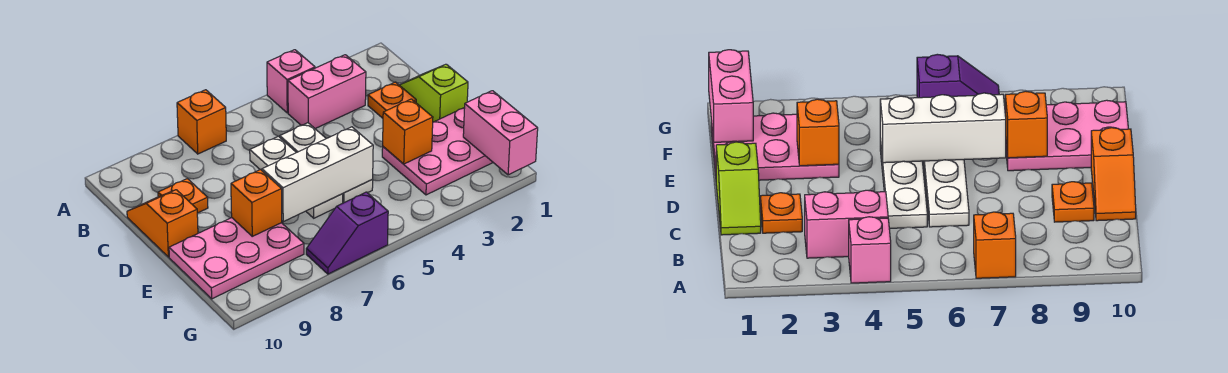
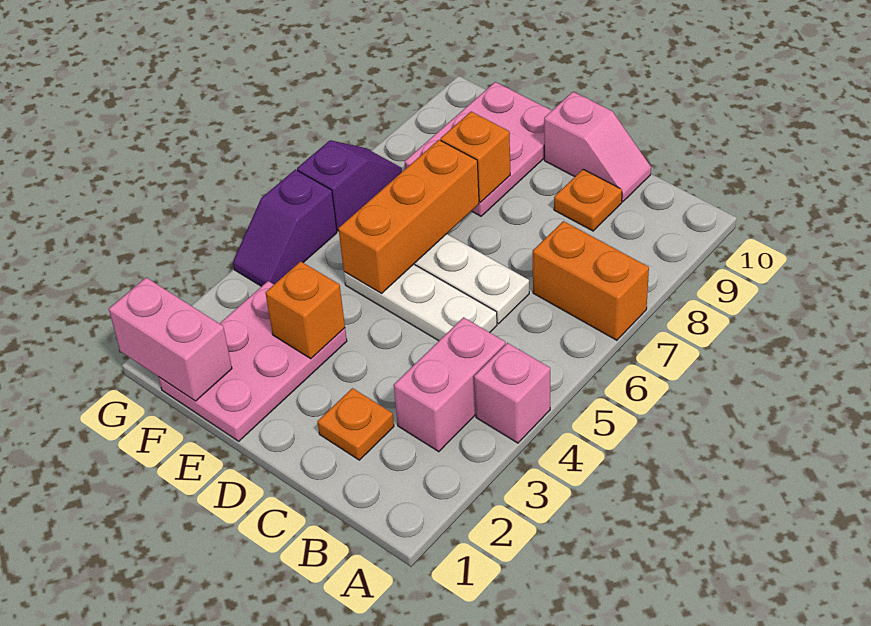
orange brick A7 level 1 -> orange brick A7:B7 level 1
lime slope C1:D1 level 1 top D -> none
orange slope C10:D10 level 1 top D -> pink slope C10:D10 level 1 top D
white brick E5:E7 level 2 -> orange brick E5:E7 level 2
none -> purple slope G4:G5 level 1 top 5

